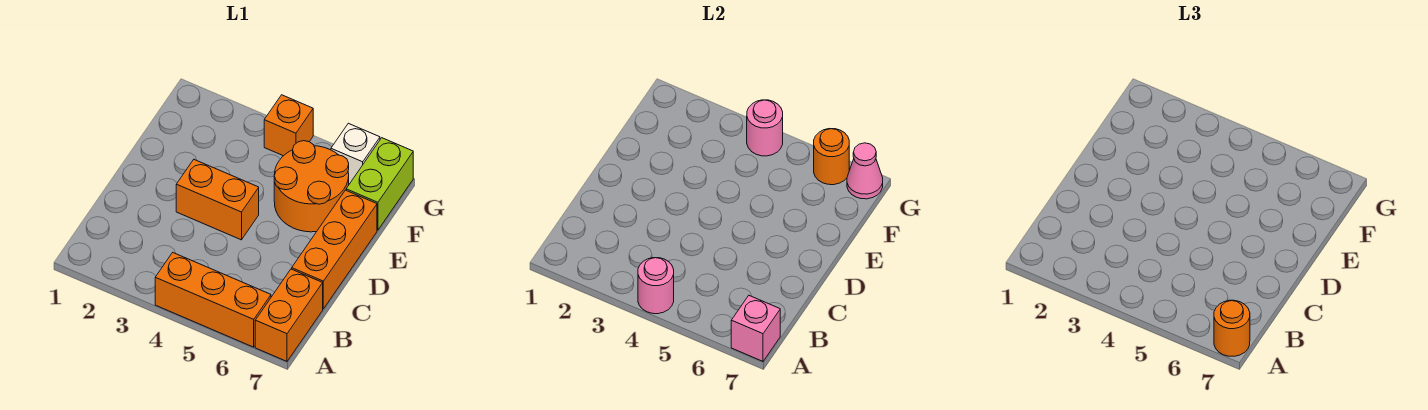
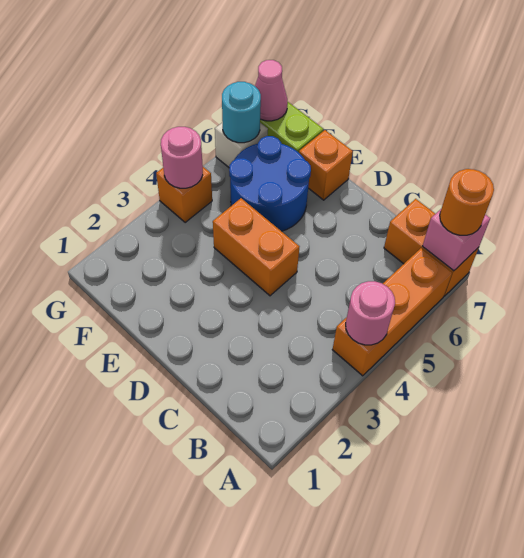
orange brick C7:E7 level 1 -> orange brick E7 level 1
orange brick D3:D4 level 1 -> orange brick D4:E4 level 1
orange round brick E5:F6 level 1 -> blue round brick E5:F6 level 1
orange round brick G6 level 2 -> cyan round brick G6 level 2

